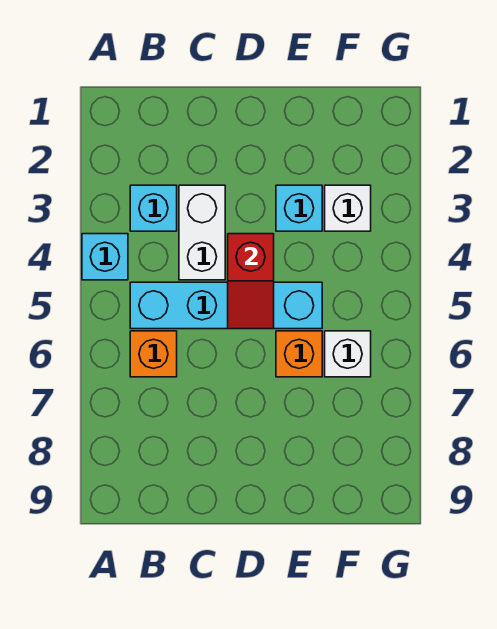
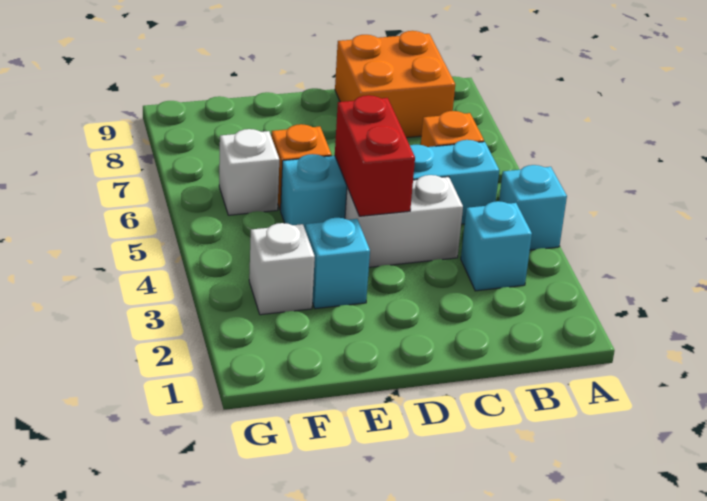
none -> orange brick B8:C9 level 1
white brick C3:C4 level 1 -> white brick C4:D4 level 1
red slope D4:D5 level 2 top 4 -> red brick D4:D5 level 2

